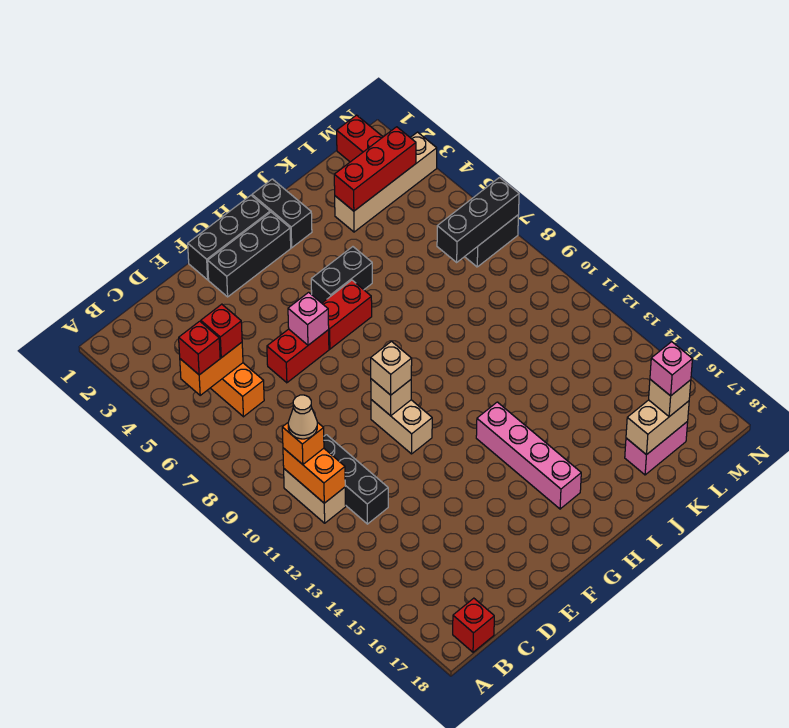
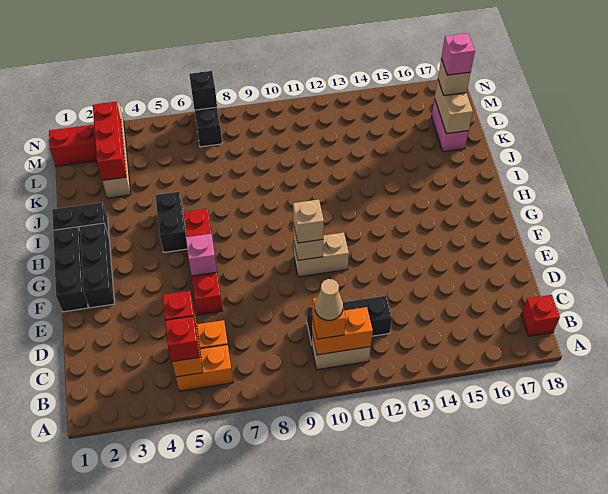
none -> orange brick B5:B6 level 1
pink brick H13:H16 level 1 -> none
black brick L7:N7 level 2 -> black brick N7 level 2

